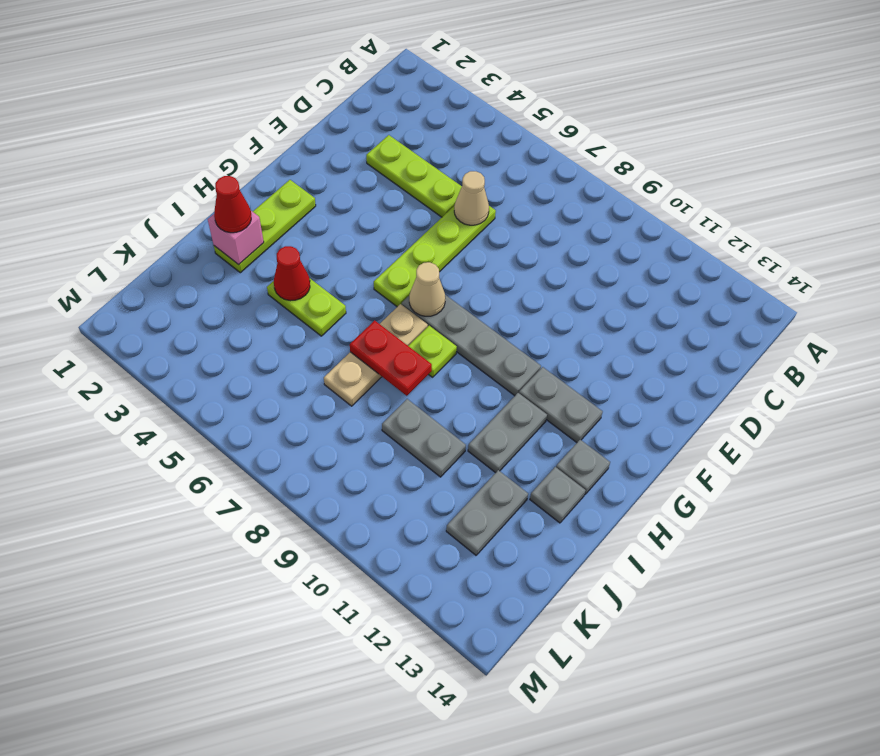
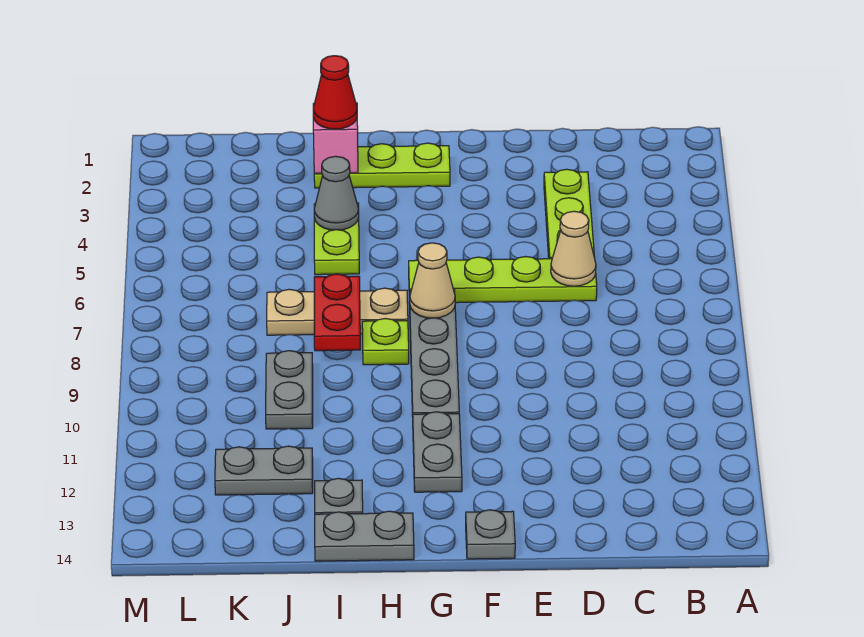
grey plate H11:I11 level 1 -> grey plate H14:I14 level 1
grey plate H13 level 1 -> grey plate F14 level 1
red cone I4 level 2 -> grey cone I4 level 2

